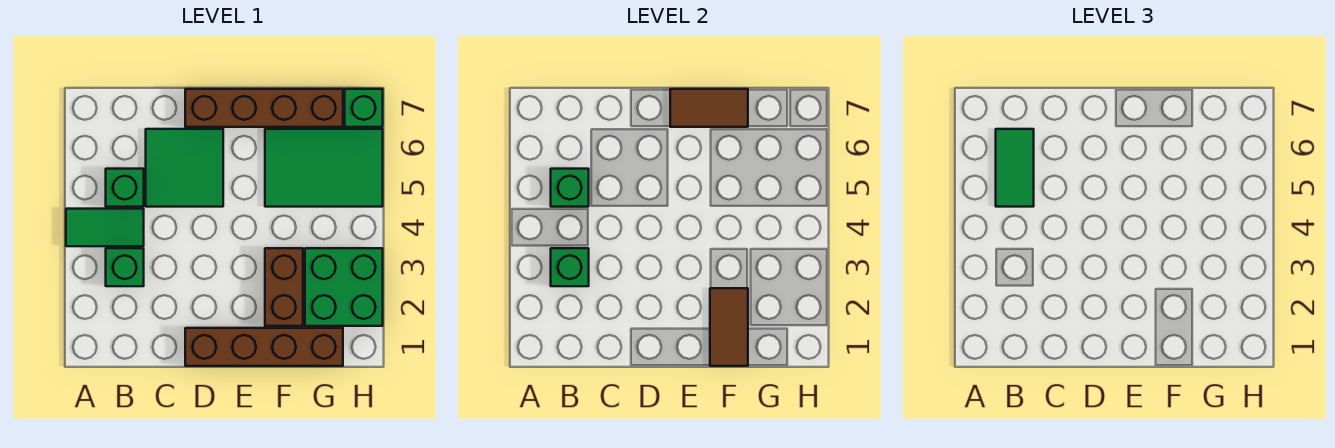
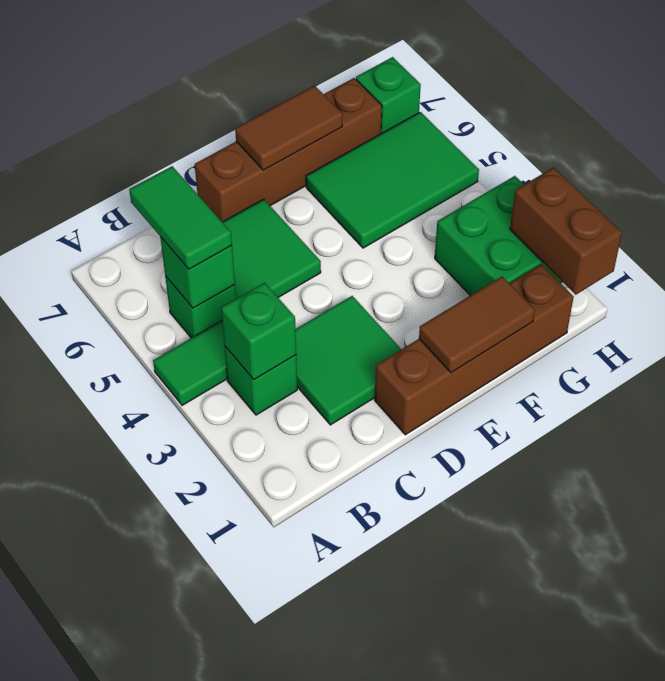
none -> green tile C2:D3 level 1
brown tile F1:F2 level 2 -> brown tile E1:F1 level 2
brown brick F2:F3 level 1 -> brown brick H1:H2 level 2

